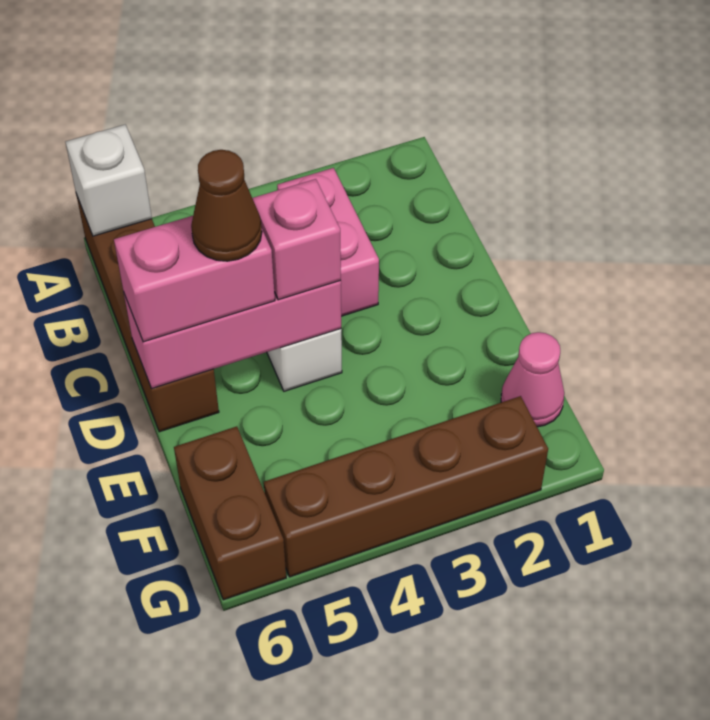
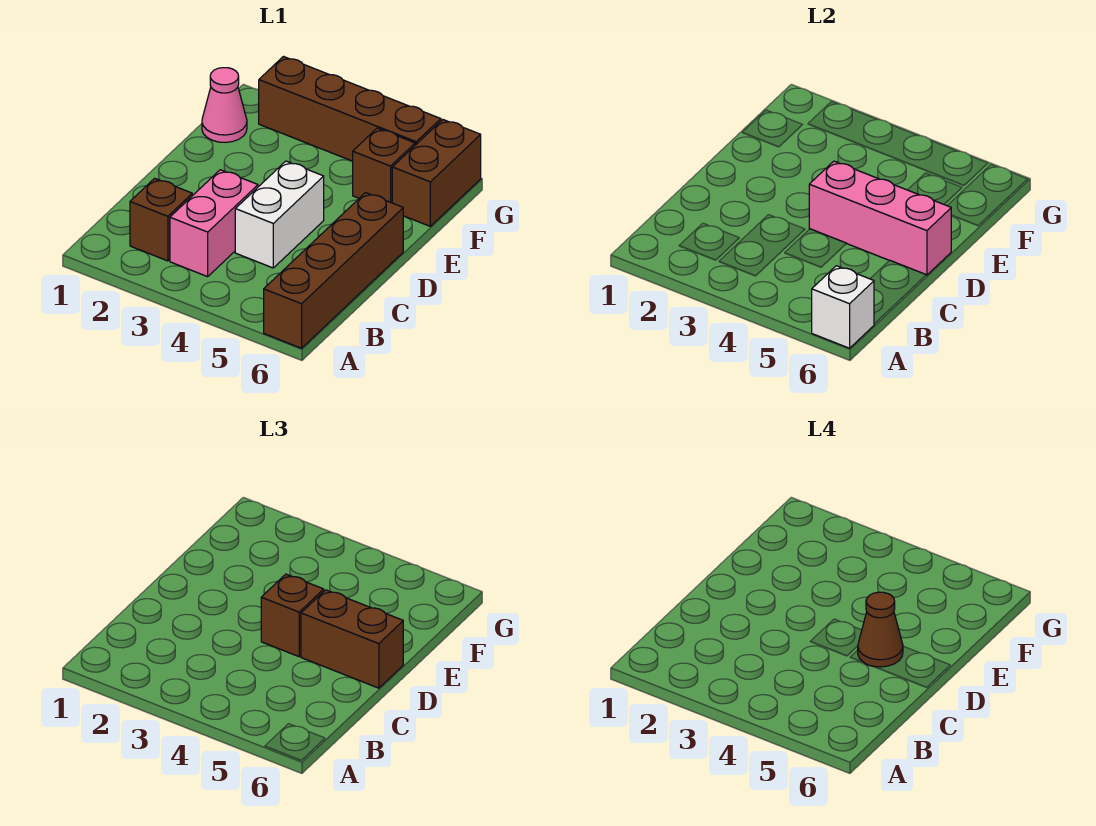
none -> brown brick B2 level 1
pink brick D4 level 3 -> brown brick D4 level 3
pink brick D5:D6 level 3 -> brown brick D5:D6 level 3
none -> brown brick F5 level 1

